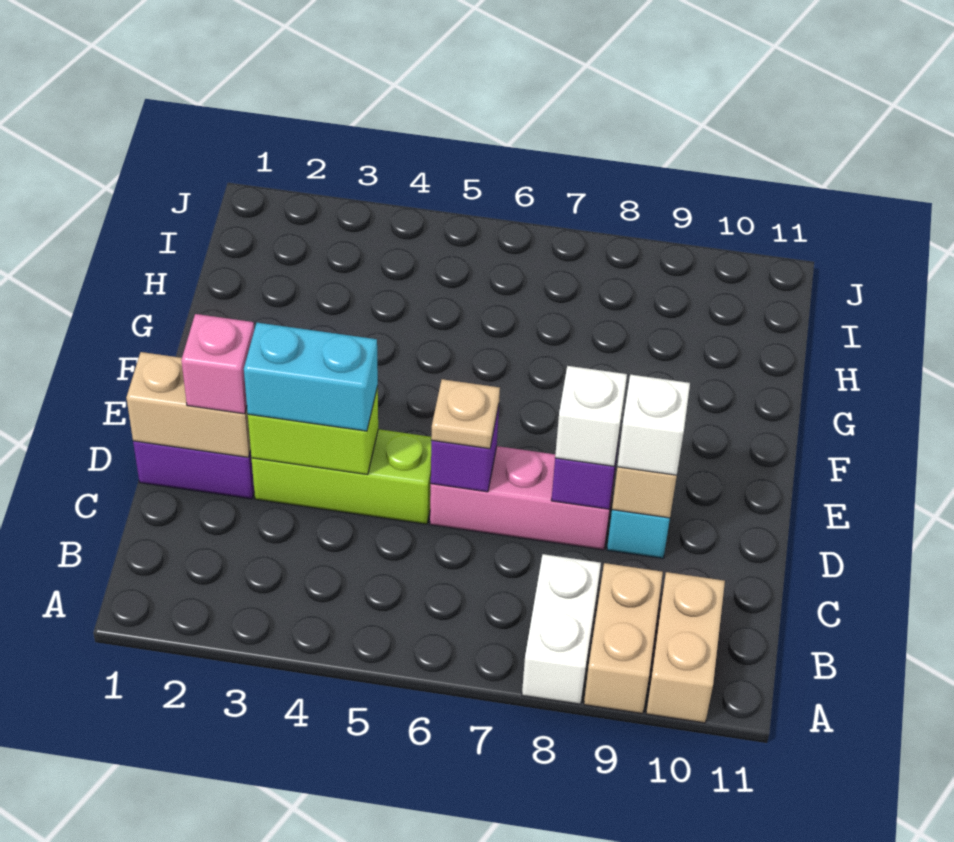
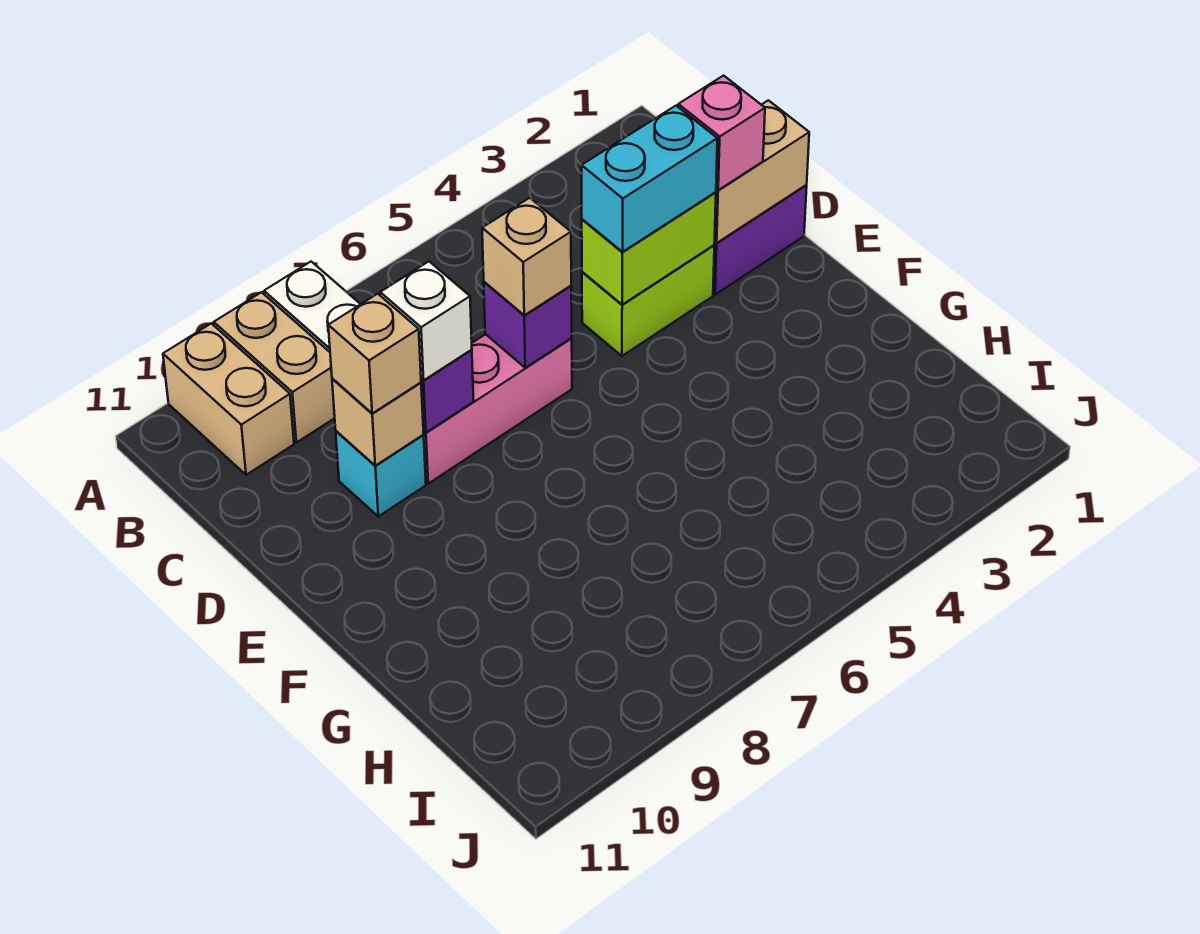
lime brick D3:D5 level 1 -> lime brick D3:D4 level 1
tan plate D6 level 3 -> tan brick D6 level 3
white brick D9 level 3 -> tan brick D9 level 3

